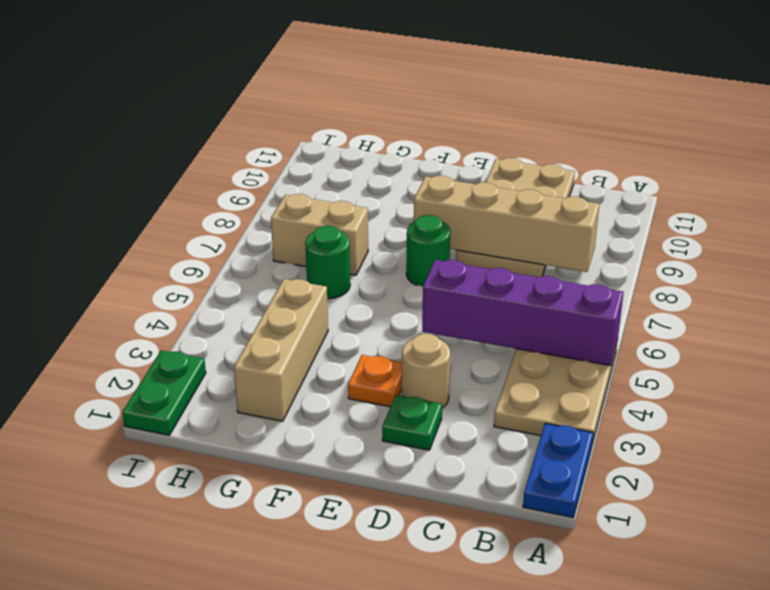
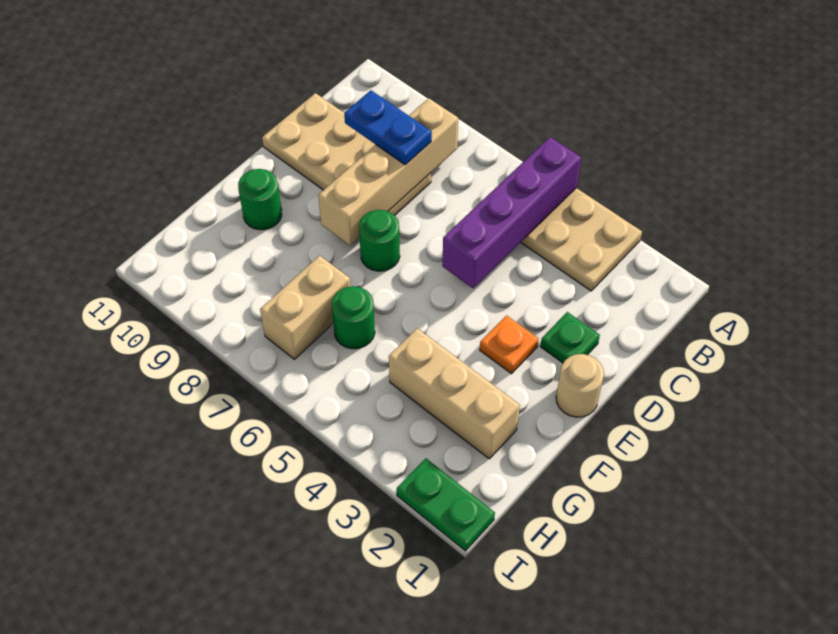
blue plate A1:A2 level 1 -> blue plate C8:C9 level 3
tan round brick D3 level 1 -> tan round brick E1 level 1
none -> green round brick F10 level 1

